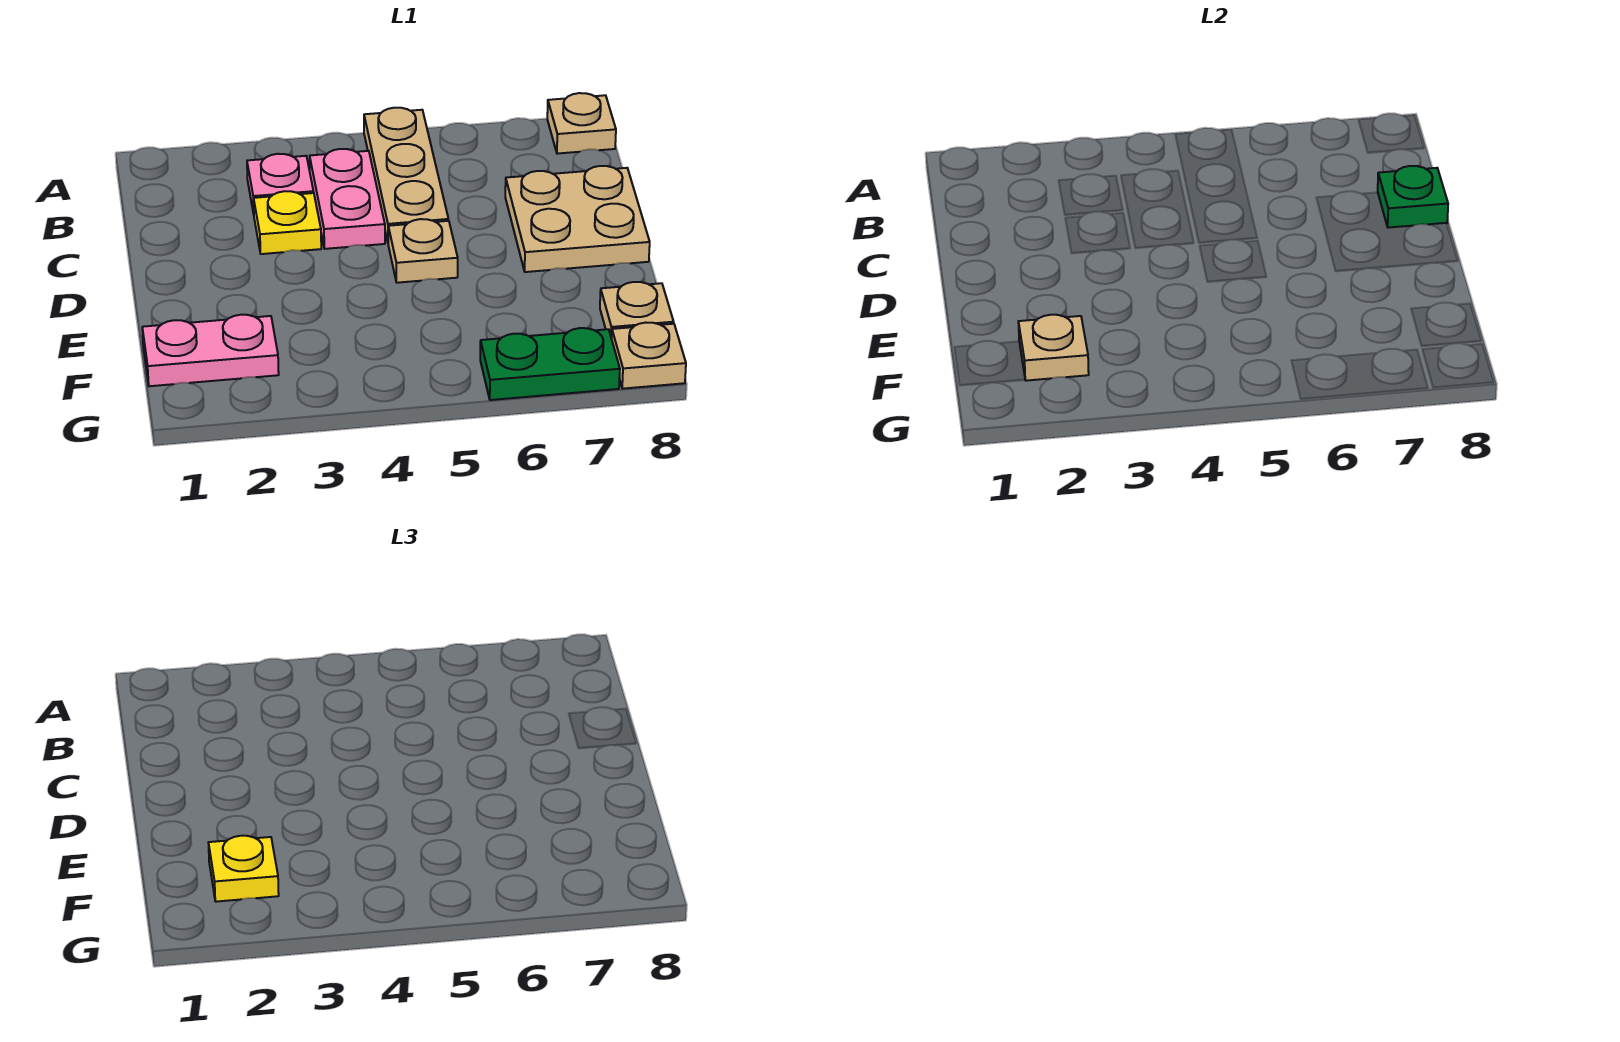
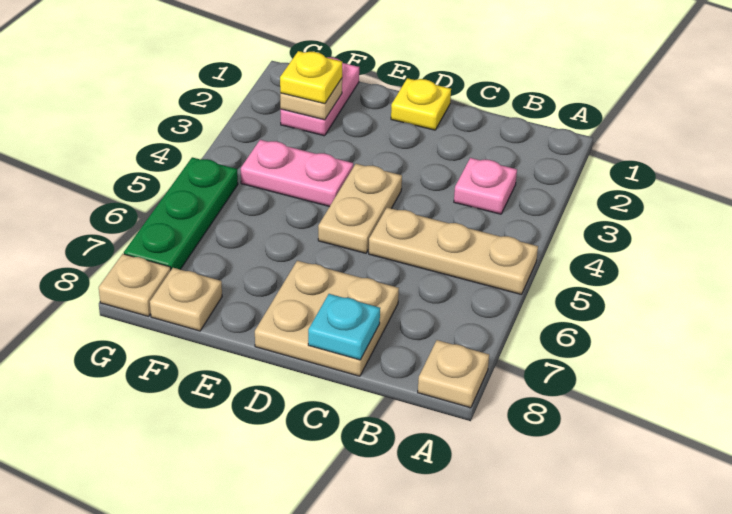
pink plate B4:C4 level 1 -> pink plate E4:F4 level 1
yellow plate C3 level 1 -> yellow plate D1 level 1
green plate C8 level 2 -> cyan plate C8 level 2
tan plate D5 level 1 -> tan plate D4:D5 level 1
green plate G6:G7 level 1 -> green plate G5:G7 level 1

